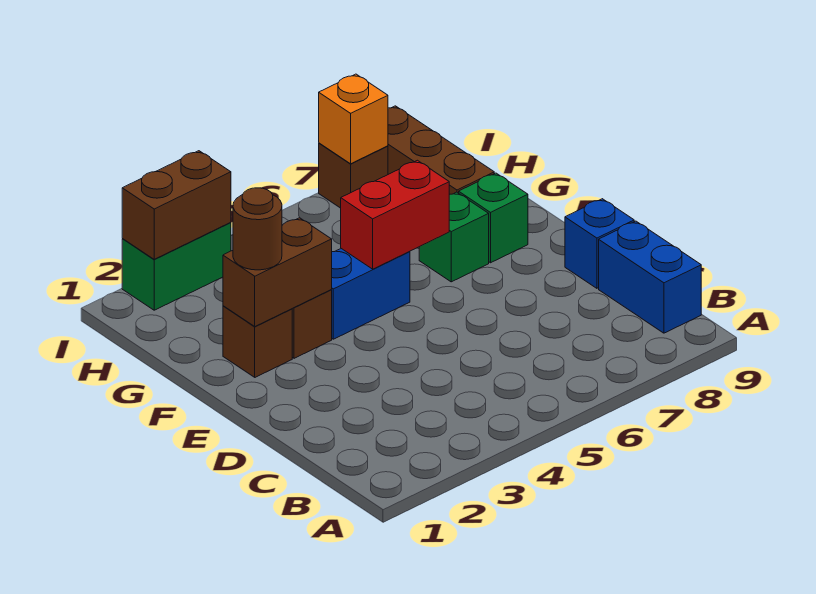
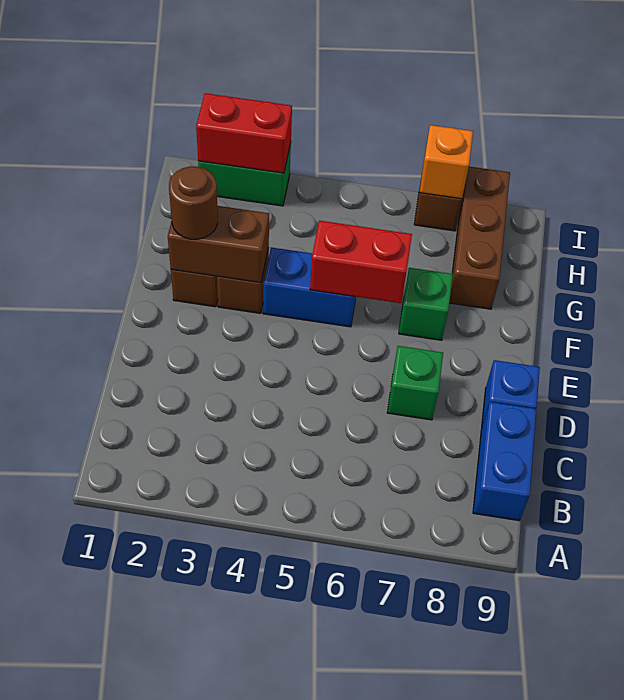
green brick F8 level 1 -> green brick D7 level 1
brown brick I2:I3 level 2 -> red brick I2:I3 level 2

